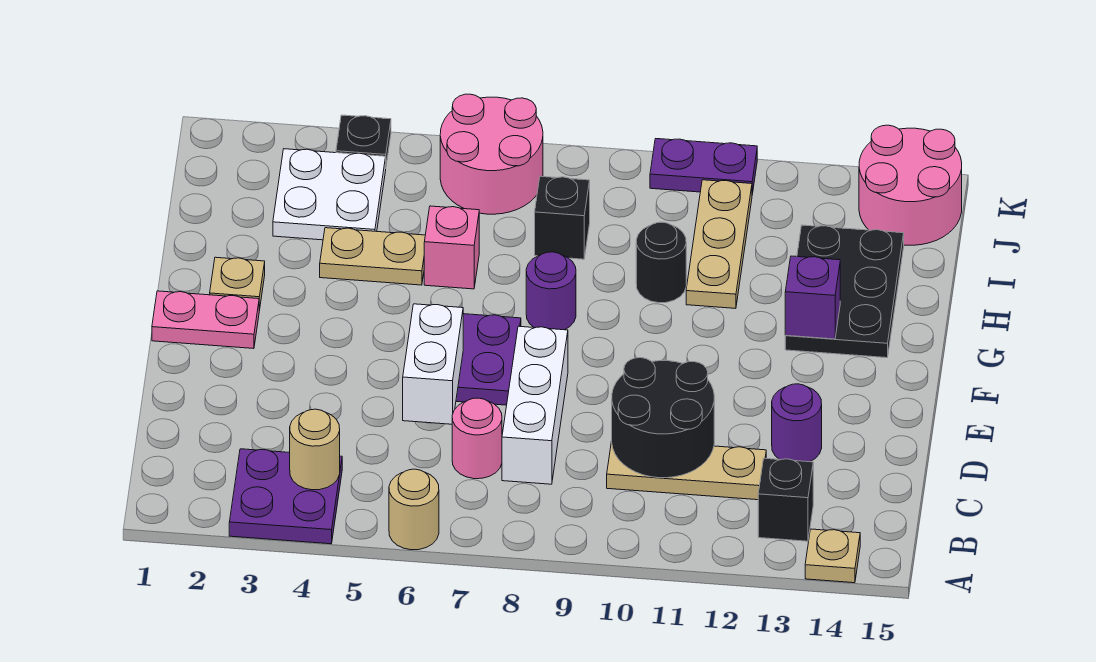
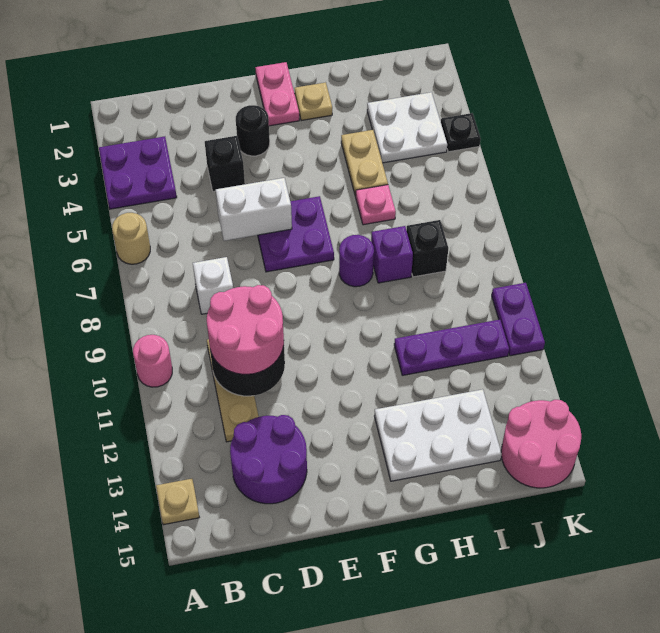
tan round brick B4 level 2 -> none
black brick B13 level 1 -> black brick D4 level 1
pink round brick C7 level 1 -> pink round brick A10 level 1
white brick C8:E8 level 1 -> white brick C8 level 1
purple round brick D13 level 1 -> purple round brick C13:D14 level 1
black plate G13:I14 level 1 -> white plate G13:I14 level 1
purple brick G13 level 2 -> purple brick H8 level 1
pink brick H6 level 1 -> pink plate H6 level 1
black round brick H10 level 1 -> black round brick E3 level 1
tan plate H11:J11 level 1 -> purple plate H11:J11 level 1
pink round brick J6:K7 level 1 -> pink round brick C10:D11 level 3

